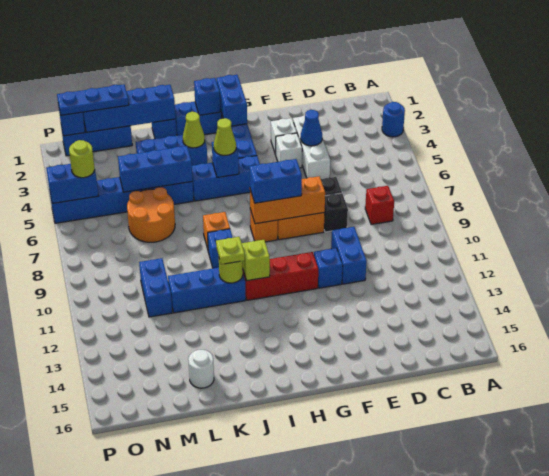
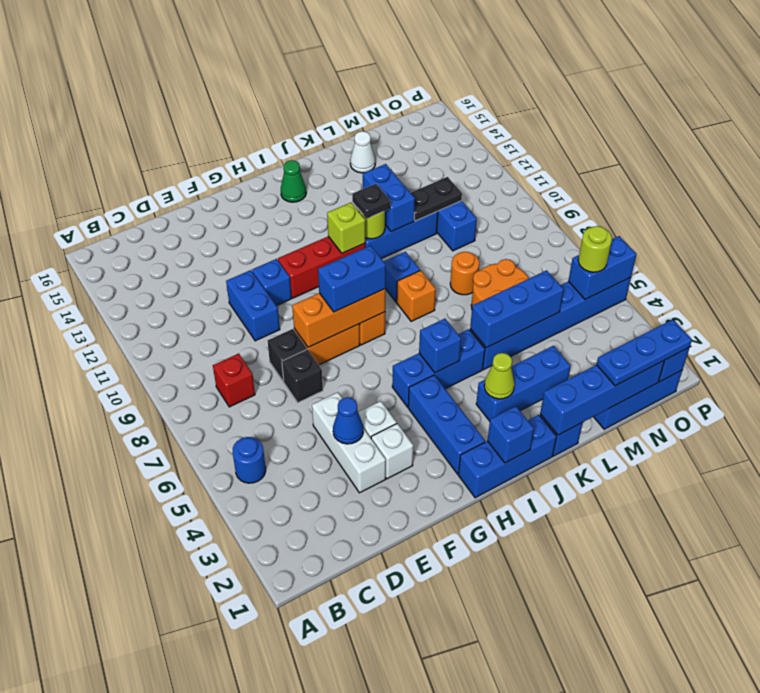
blue round brick A3 level 1 -> blue round brick B5 level 1
blue brick H1:H2 level 2 -> blue brick K11:K12 level 2
lime cone I5 level 3 -> none
none -> green cone I15 level 1
lime plate J11 level 3 -> black plate J11 level 3
none -> orange round brick L8 level 1
none -> black plate L11:M11 level 2
white round brick L15 level 1 -> white cone L15 level 1

